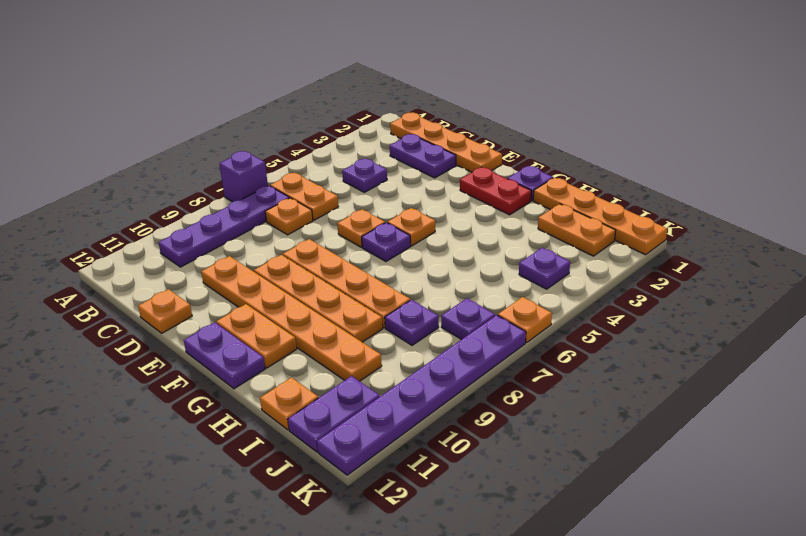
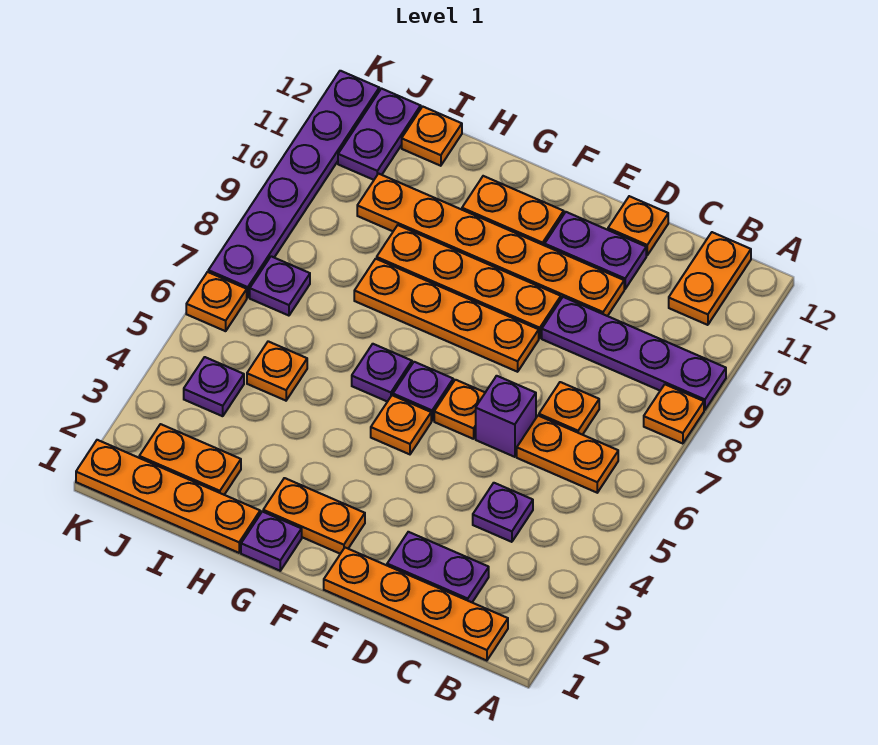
purple brick A7 level 1 -> purple brick D6 level 1
none -> orange plate A8 level 1
purple plate B7:B10 level 1 -> purple plate A9:D9 level 1
none -> orange plate B11:B12 level 1
red plate F2:G2 level 1 -> orange plate F2:G2 level 1
purple plate F12:G12 level 1 -> purple plate D11:E11 level 1
none -> orange plate I5 level 1
purple plate I8 level 1 -> purple plate G6 level 1

